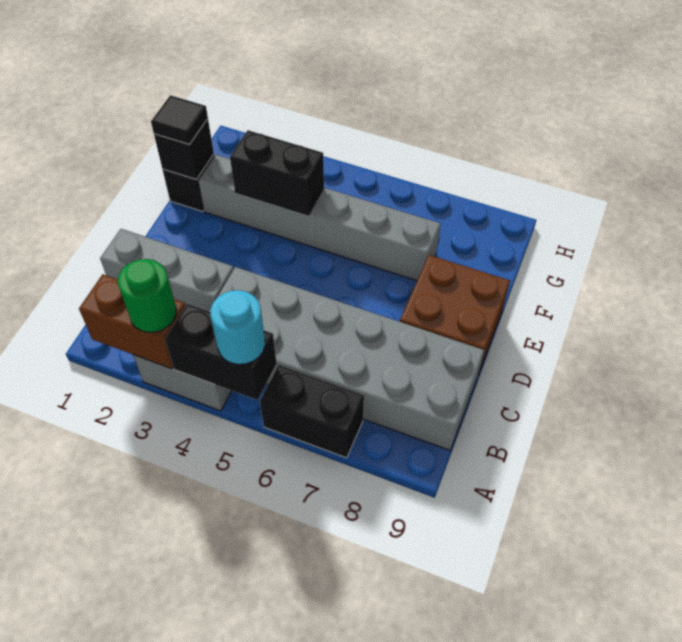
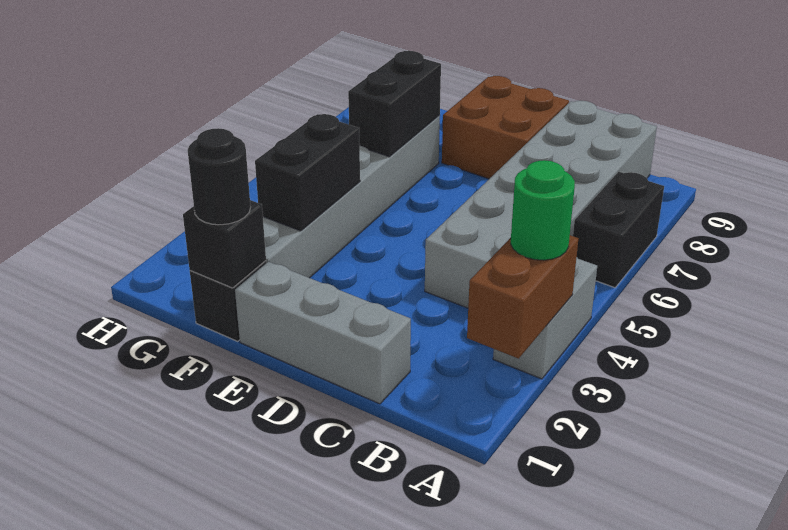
black brick A4:A5 level 2 -> black brick F6:F7 level 2
cyan round brick A5 level 3 -> none
grey brick C1:C3 level 1 -> grey brick C1:E1 level 1
black tile F1 level 3 -> black round brick F1 level 3

